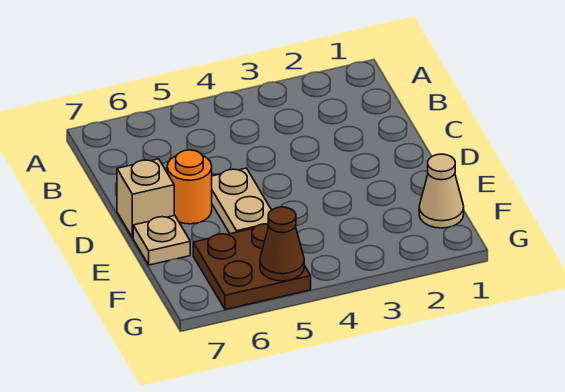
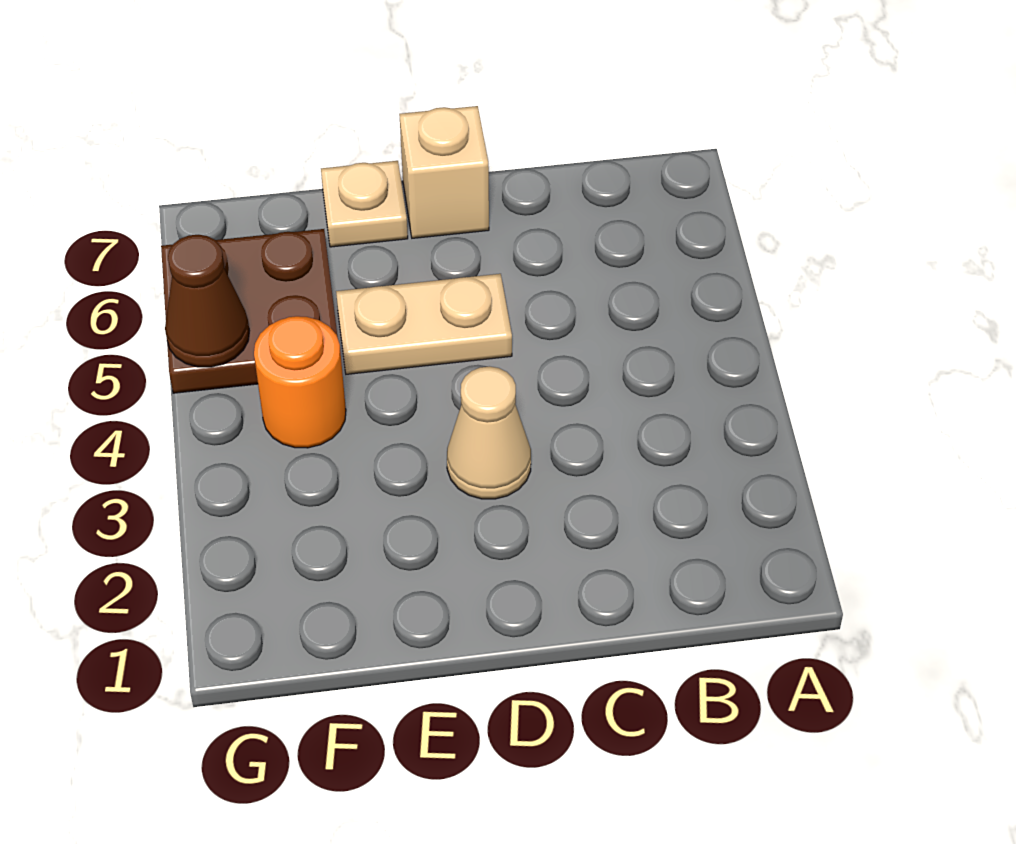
orange round brick D6 level 1 -> orange round brick F4 level 1
tan cone F1 level 1 -> tan cone D3 level 1

